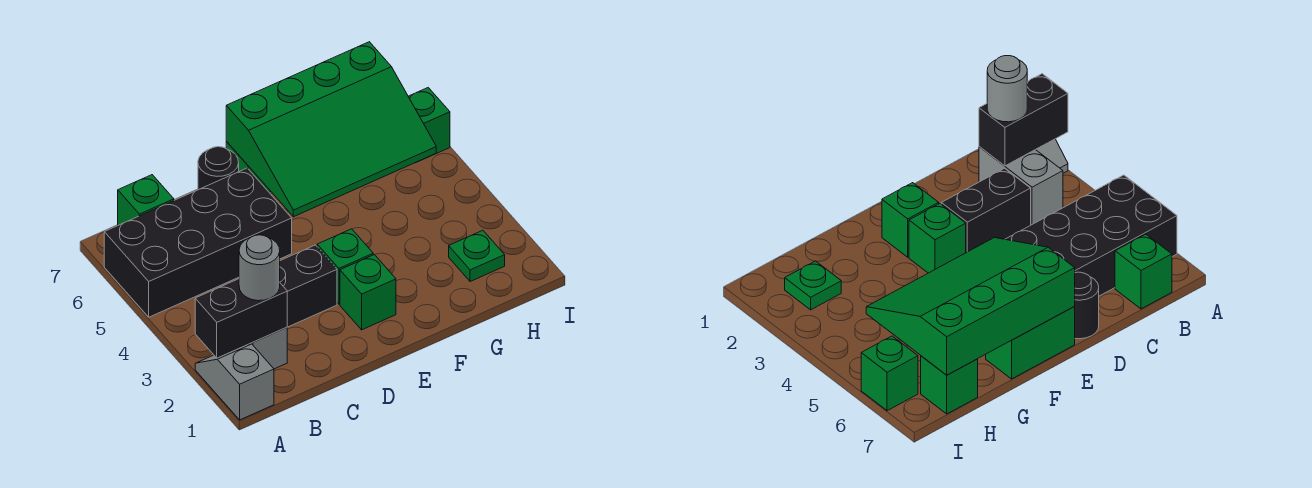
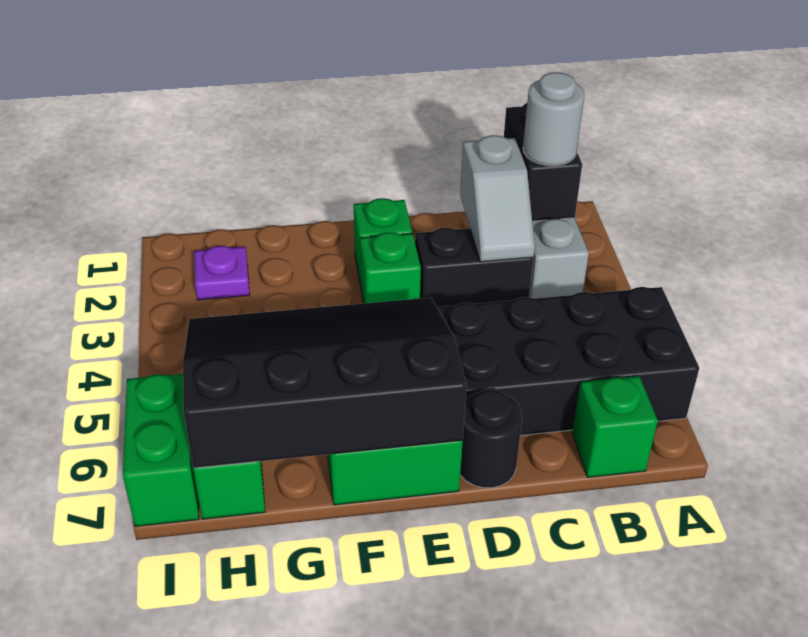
grey slope A1:A2 level 1 top 1 -> grey slope C2:C3 level 2 top 2
black brick A2:B2 level 2 -> black brick B1:B2 level 2
green slope E5:H7 level 2 top 7 -> black slope E5:H7 level 2 top 7
green plate H2 level 1 -> purple plate H2 level 1
green brick I6 level 1 -> green brick I6:I7 level 1

